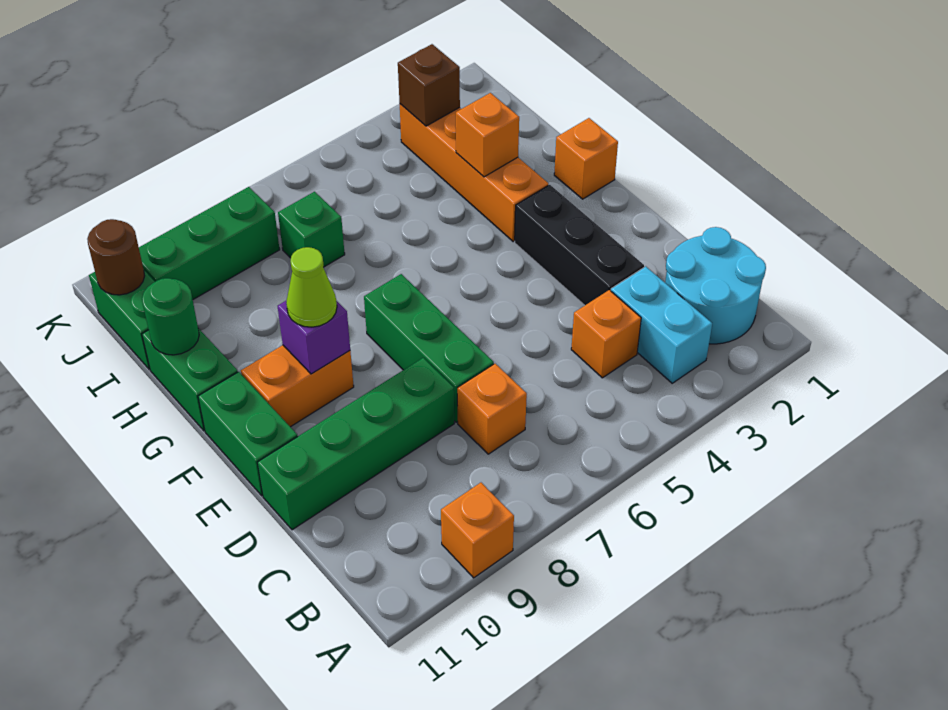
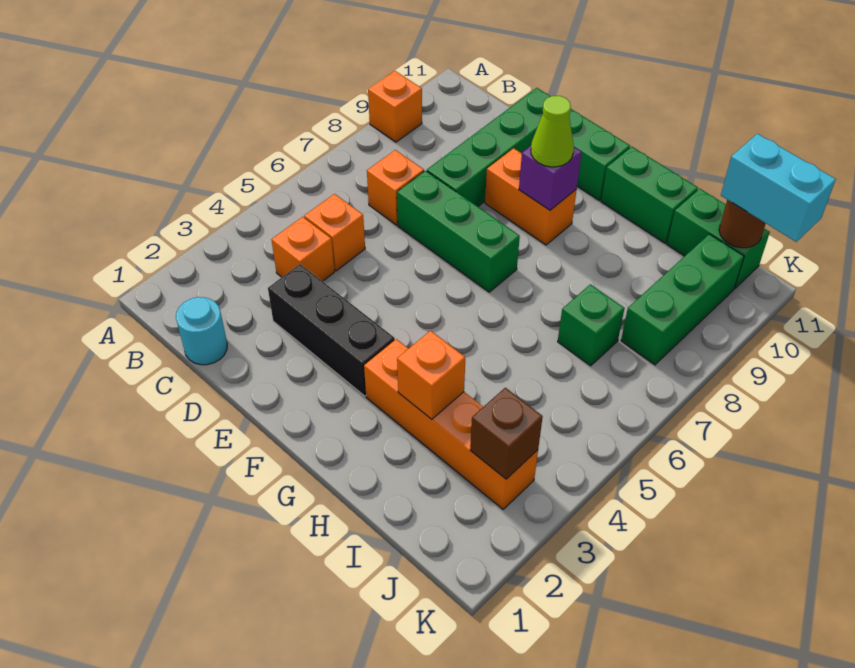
cyan round brick B1:C2 level 1 -> cyan round brick C1 level 1
cyan brick B3:C3 level 1 -> cyan brick J11:K11 level 3
orange brick F9:F10 level 1 -> orange brick E9:F9 level 1
orange brick G1 level 1 -> orange brick C5 level 1
green round brick H11 level 2 -> none

